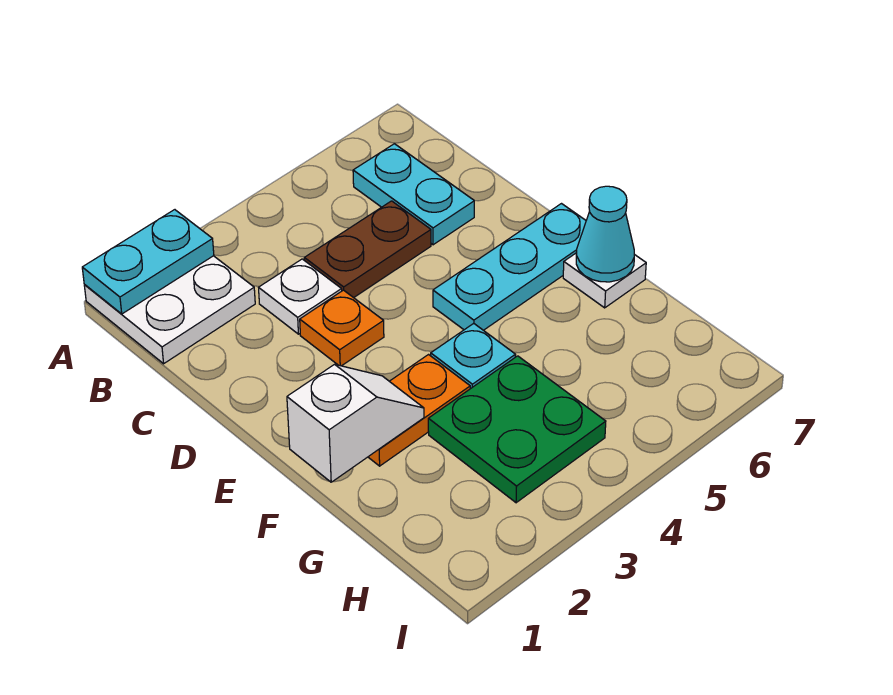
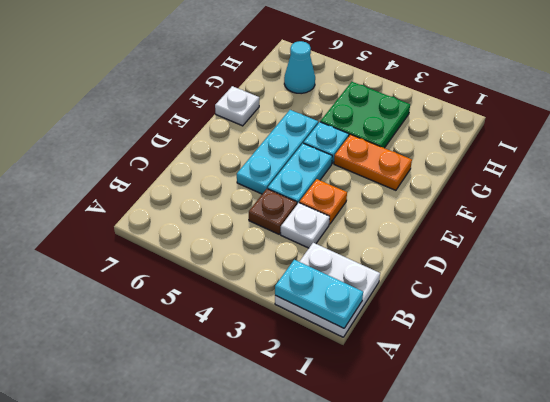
cyan plate B6:C6 level 1 -> cyan plate D4:E4 level 1
brown plate C4:C5 level 1 -> brown plate C4 level 1
cyan plate E5:E7 level 1 -> cyan plate D5:F5 level 1
white slope F1:F2 level 2 top 1 -> none
cyan cone F7 level 2 -> cyan cone H6 level 1

